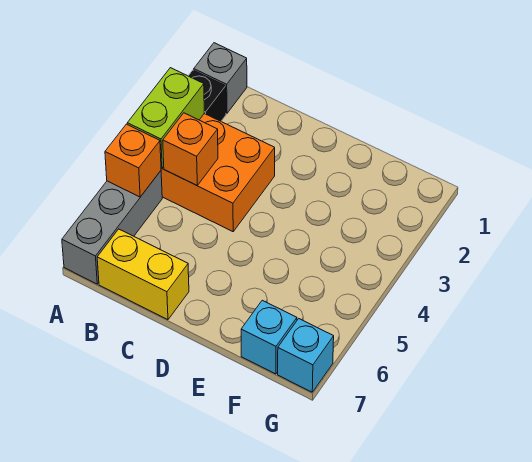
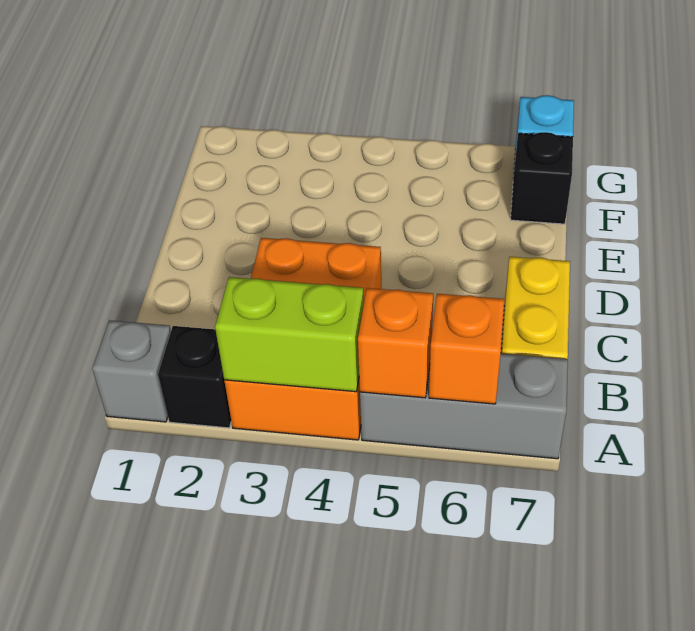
orange brick B4 level 2 -> orange brick A6 level 2
cyan brick F7 level 1 -> black brick F7 level 1

